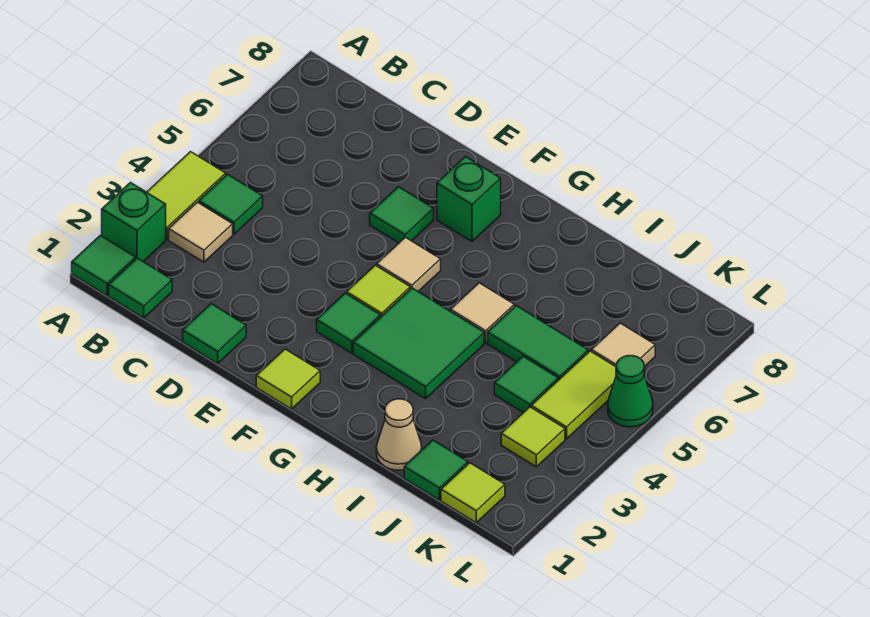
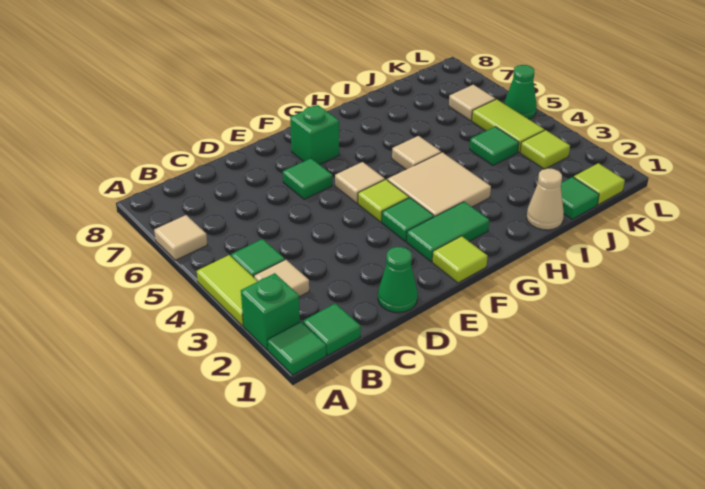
none -> tan tile A6 level 1
green tile D1 level 1 -> green cone D1 level 1
green tile G3:H4 level 1 -> tan tile G3:H4 level 1
green tile I5:J5 level 1 -> green tile F2:G2 level 1

